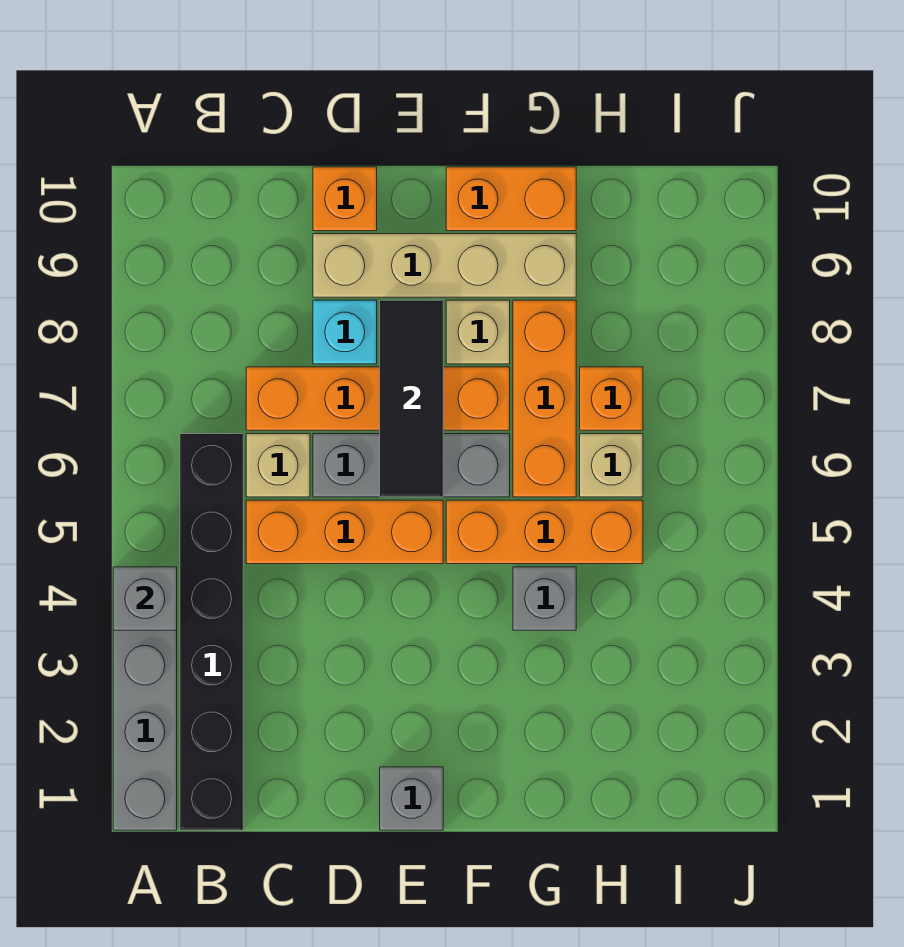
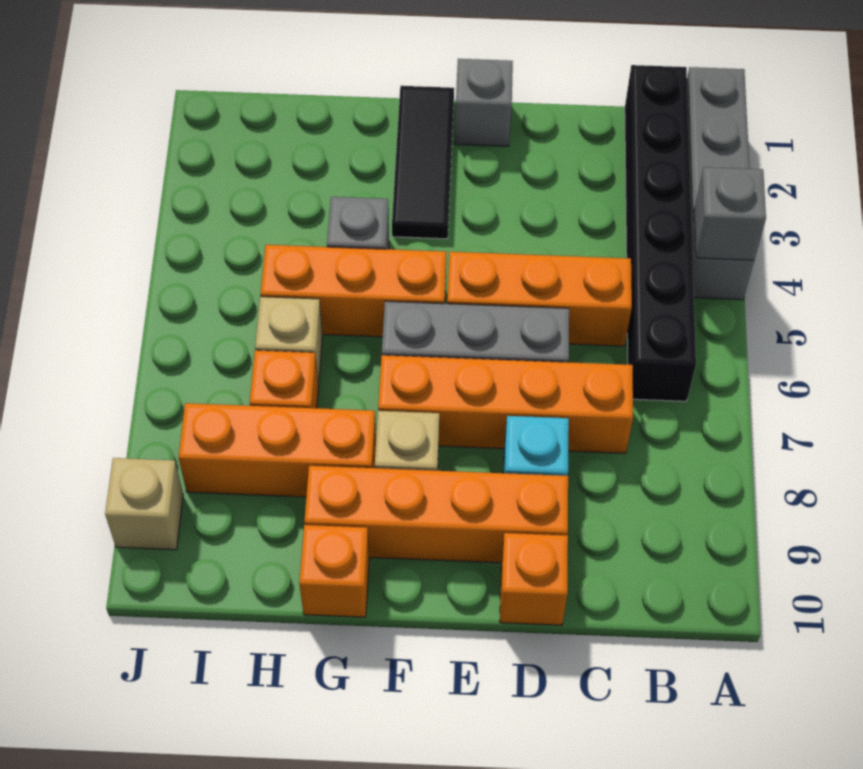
tan brick C6 level 1 -> tan brick J9 level 1
tan brick D9:G9 level 1 -> orange brick D9:G9 level 1
black tile E6:E8 level 2 -> black tile F1:F3 level 1
orange brick F10:G10 level 1 -> orange brick G10 level 1
orange brick G6:G8 level 1 -> orange brick G8:I8 level 1

